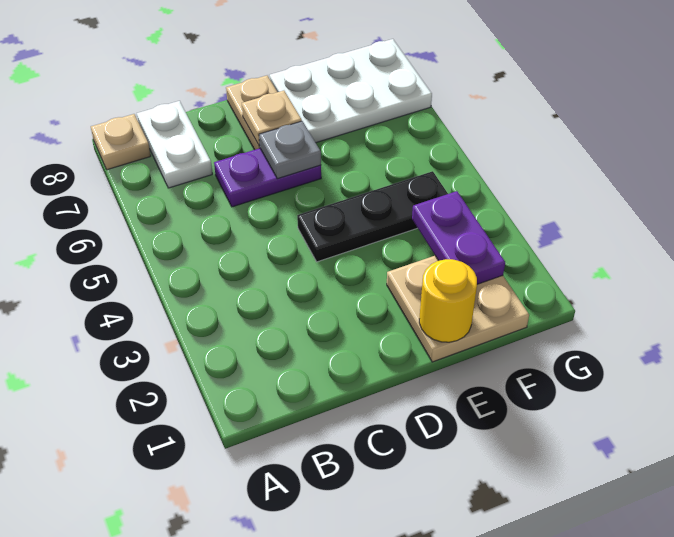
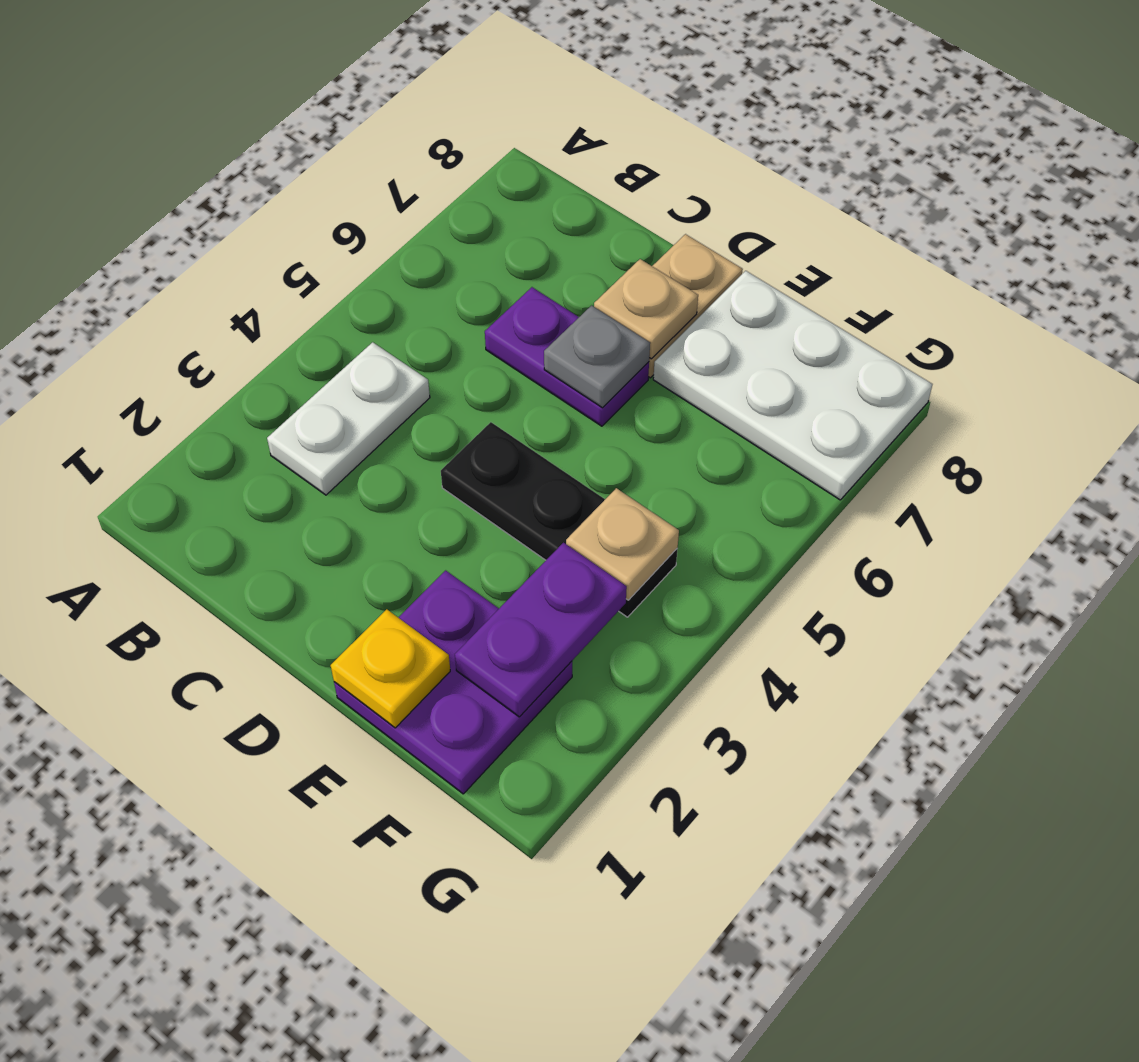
tan plate A8 level 1 -> tan plate F4 level 2
white plate B7:B8 level 1 -> white plate B3:B4 level 1
tan plate E1:F2 level 1 -> purple plate E1:F2 level 1
yellow round brick E1 level 2 -> yellow plate E1 level 2

